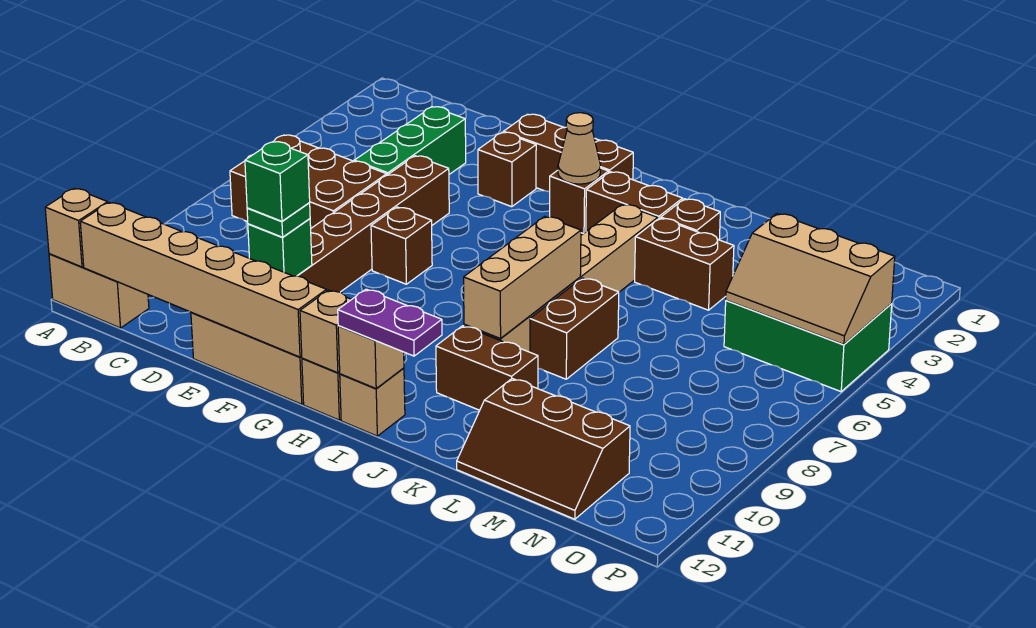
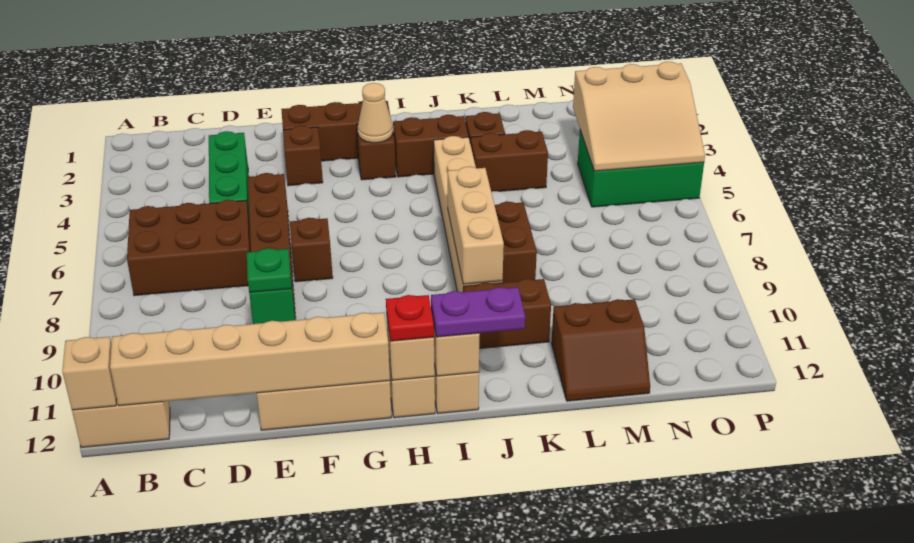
green brick E10 level 4 -> none
none -> red plate H12 level 3
brown slope L11:N12 level 1 top 11 -> brown slope L11:M12 level 1 top 11
tan slope N4:P5 level 2 top 4 -> tan slope N3:P5 level 2 top 3

